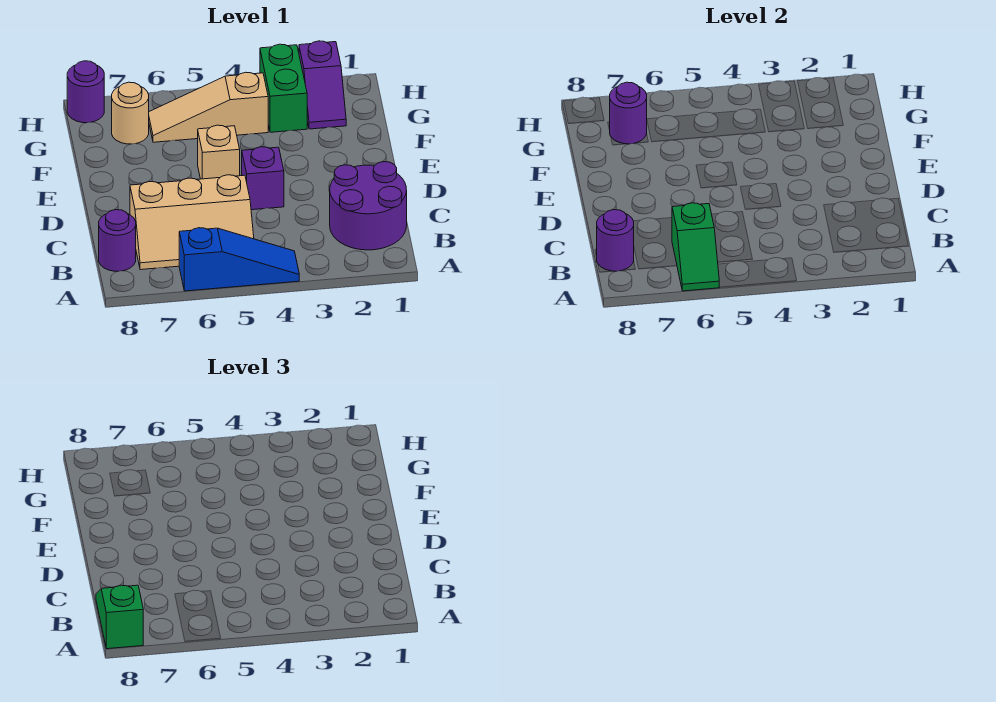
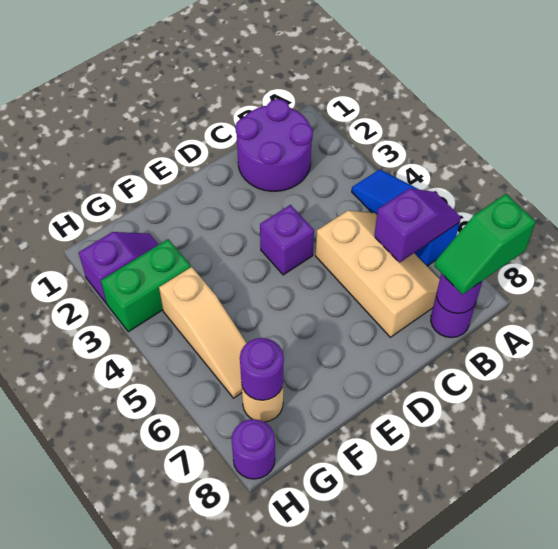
green slope A6:B6 level 2 top B -> purple slope A6:B6 level 2 top B
tan brick E5 level 1 -> none

